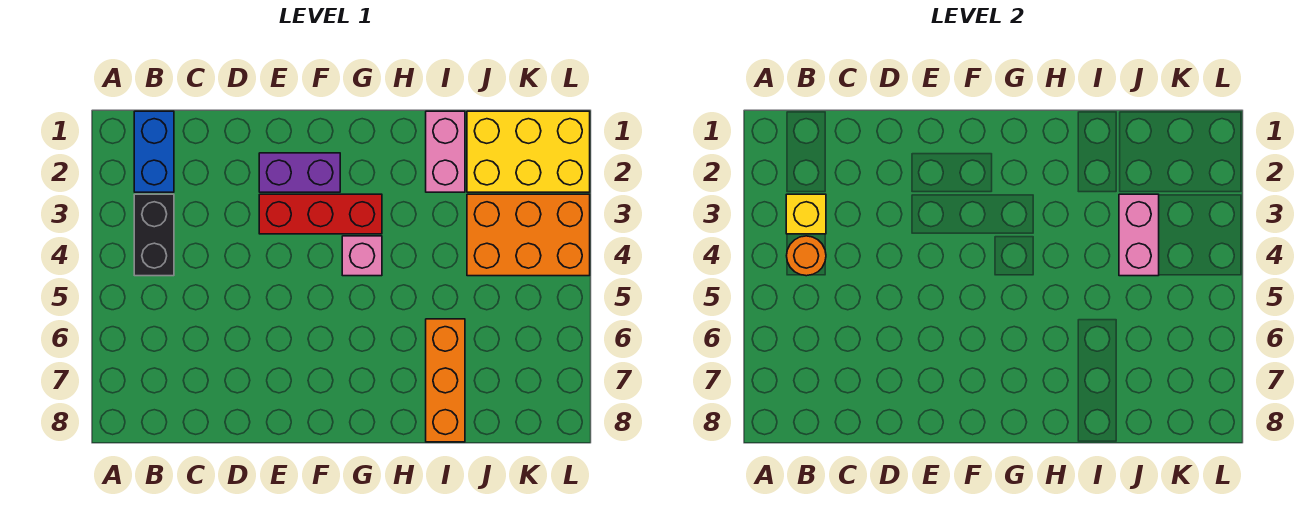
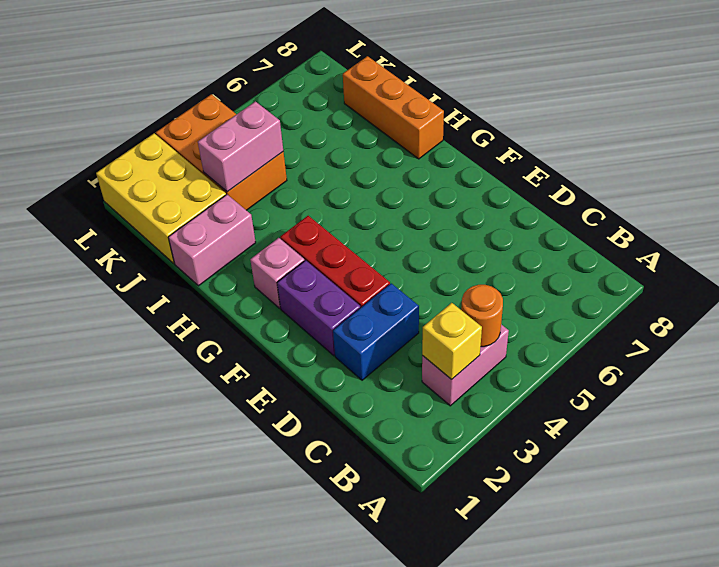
blue brick B1:B2 level 1 -> blue brick D2:D3 level 1
black brick B3:B4 level 1 -> pink brick B3:B4 level 1
pink brick G4 level 1 -> pink brick G2 level 1
orange brick I6:I8 level 1 -> orange brick H8:J8 level 1

